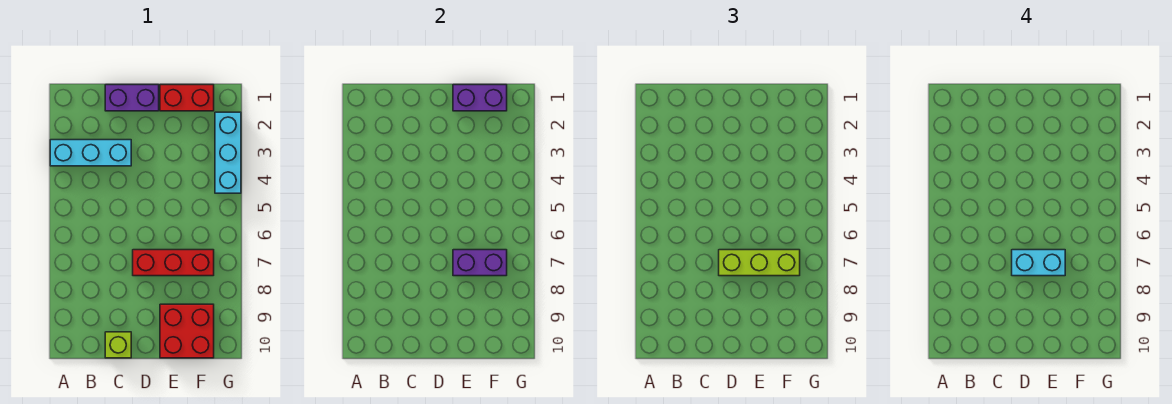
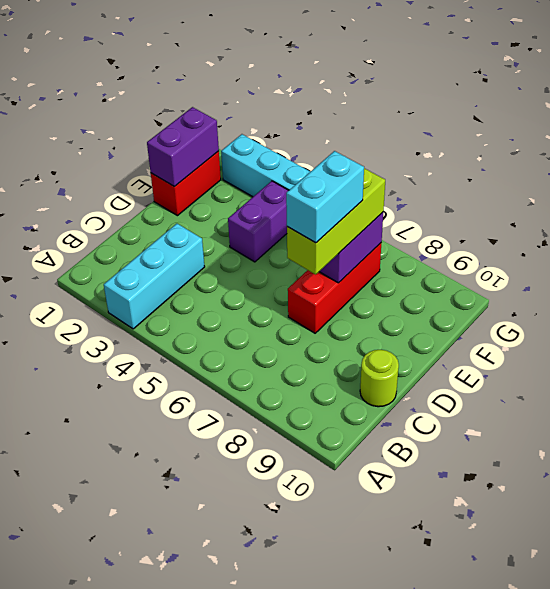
purple brick C1:D1 level 1 -> purple brick E4:F4 level 1
lime brick C10 level 1 -> lime round brick C10 level 1
red brick E9:F10 level 1 -> none

